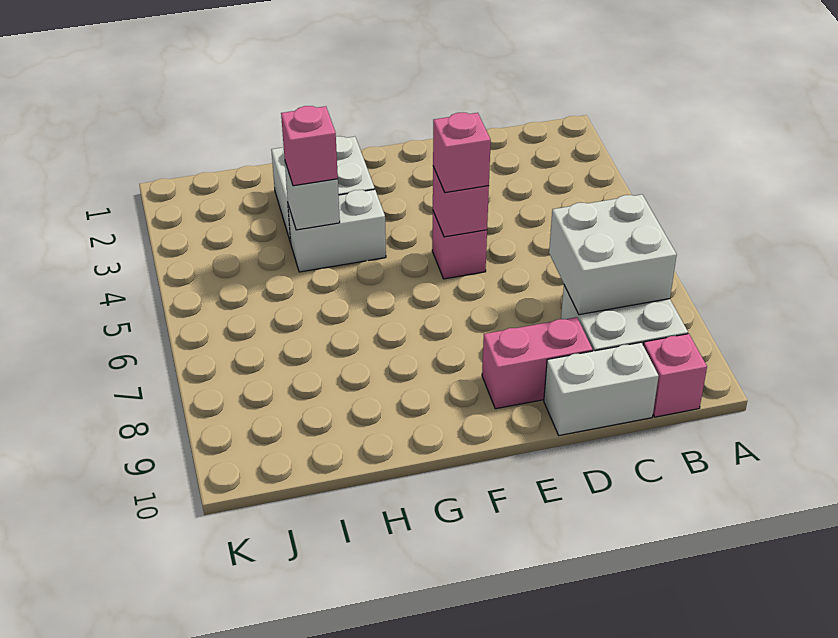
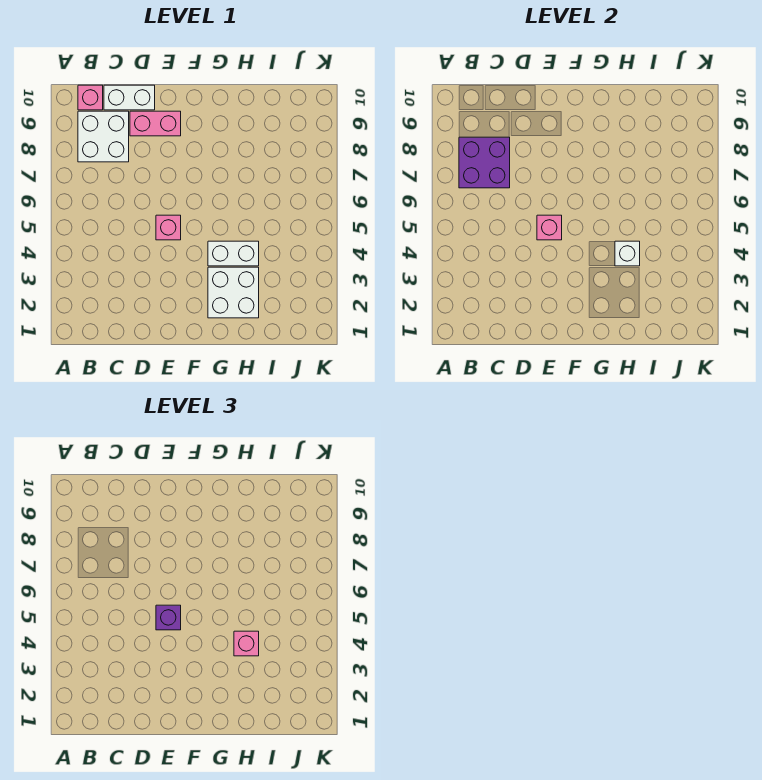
white brick B7:C8 level 2 -> purple brick B7:C8 level 2
pink brick E5 level 3 -> purple brick E5 level 3

